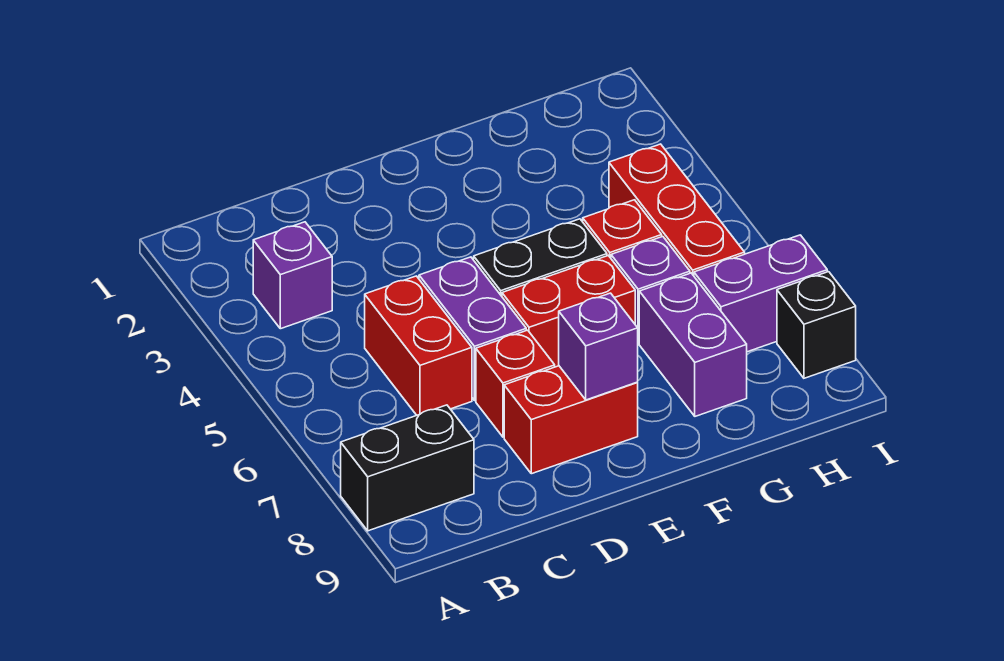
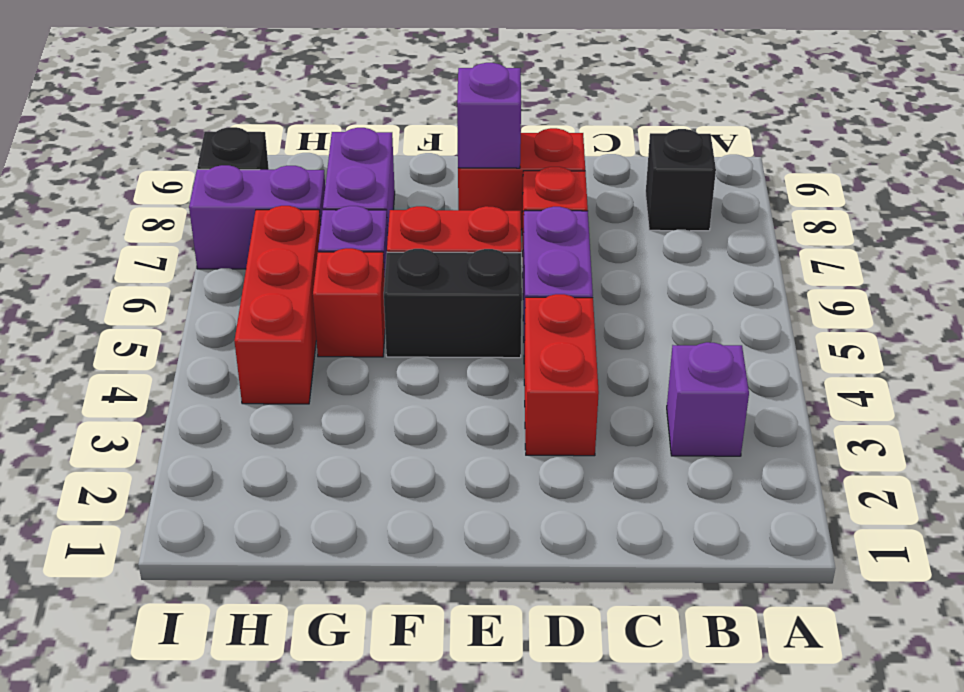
black brick A8:B8 level 1 -> black brick B8 level 1
red brick C5:C6 level 1 -> red brick D3:D4 level 1

